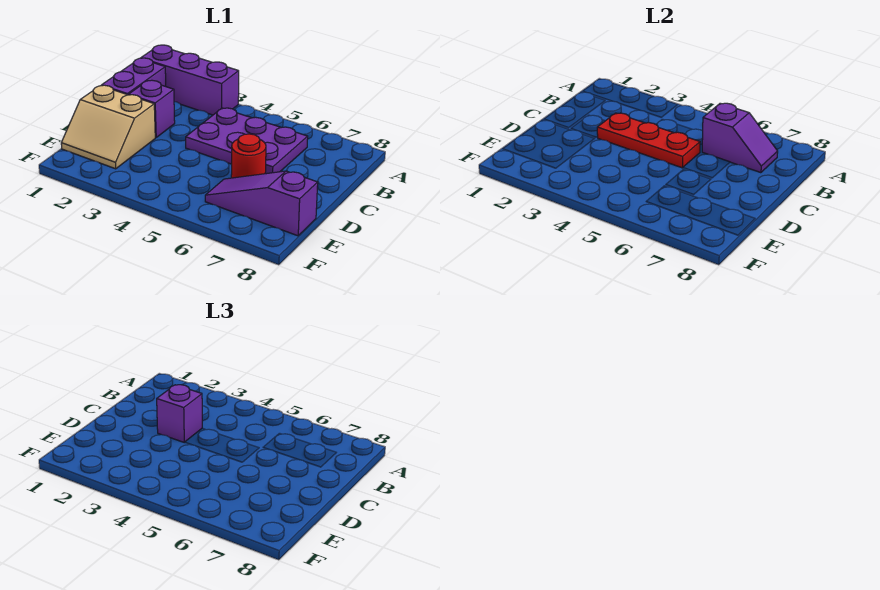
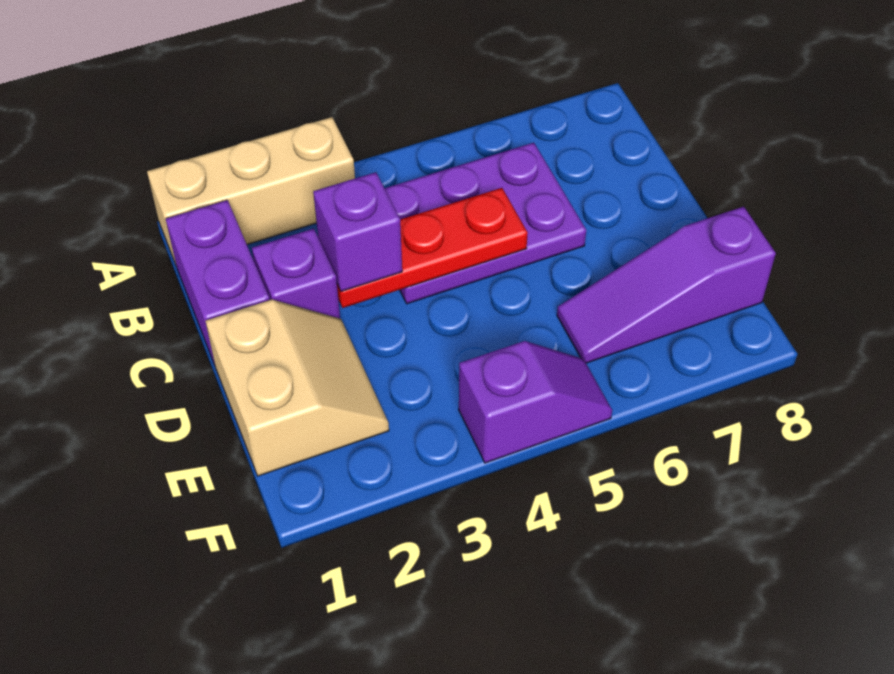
purple brick A1:A3 level 1 -> tan brick A1:A3 level 1
purple slope B6:B7 level 2 top 6 -> purple slope F4:F5 level 1 top 4
tan slope D1:E2 level 1 top D -> tan slope D1:E2 level 1 top 1
red round brick D6 level 1 -> none

